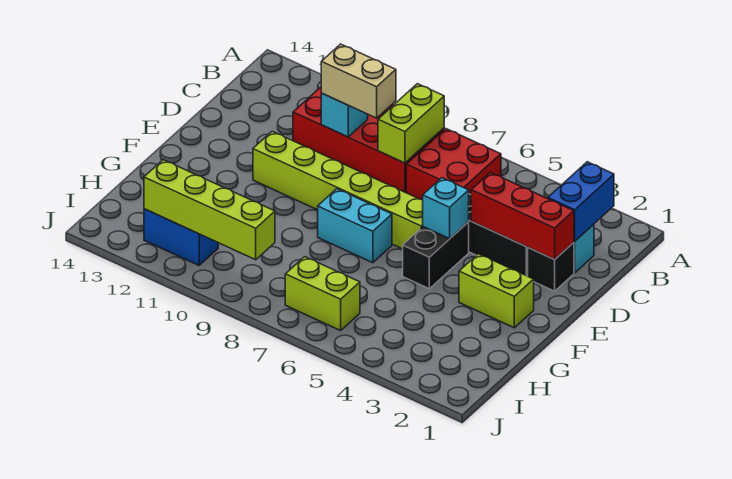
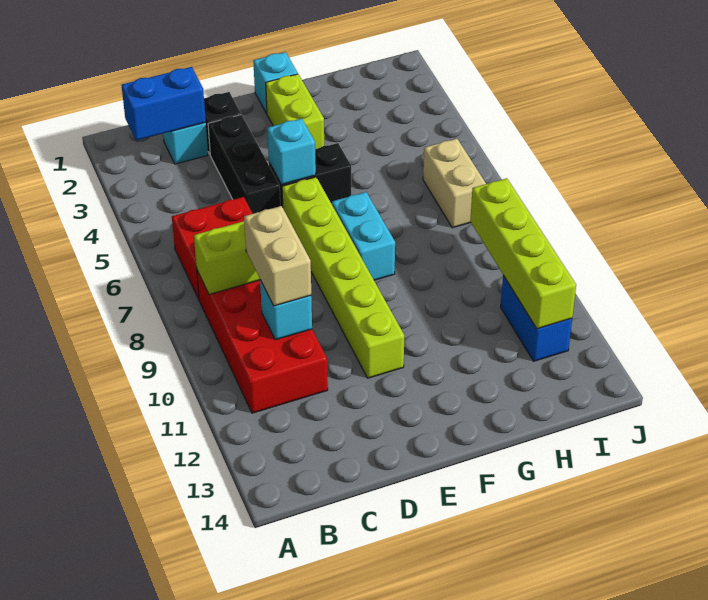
red brick D2:D4 level 2 -> none
none -> cyan brick F1 level 1
lime brick I6:I7 level 1 -> tan brick I6:I7 level 1

